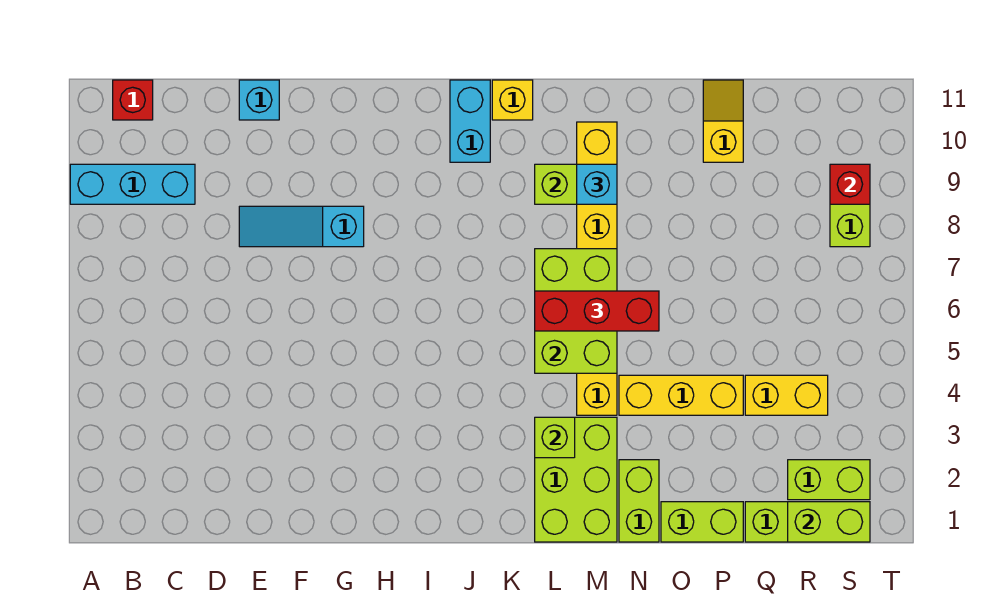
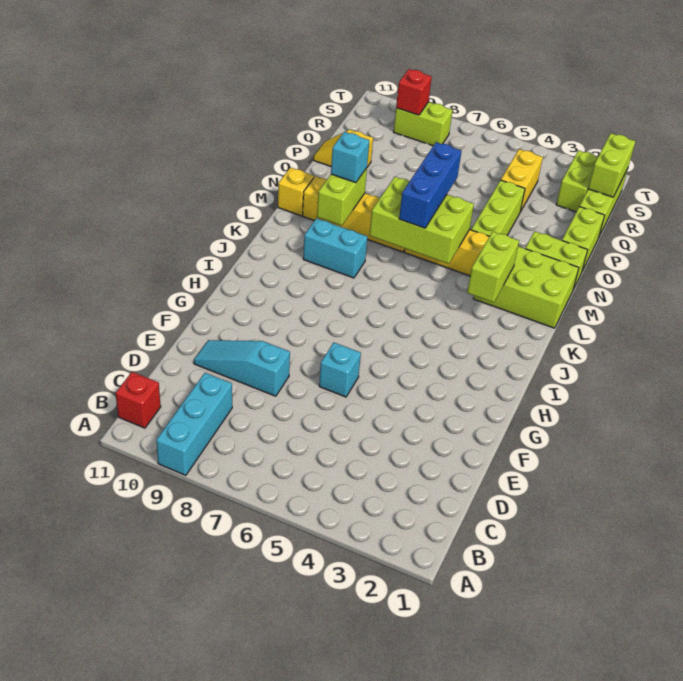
cyan slope E8:G8 level 1 top G -> cyan slope E8:E10 level 1 top 8
cyan brick E11 level 1 -> cyan brick F6 level 1
cyan brick J10:J11 level 1 -> cyan brick K8:K9 level 1
yellow brick K11 level 1 -> yellow brick M11 level 1
lime brick L3 level 2 -> lime brick K3:L3 level 2
red brick L6:N6 level 3 -> blue brick L6:N6 level 3
yellow brick N4:P4 level 1 -> lime brick N4:P4 level 1

